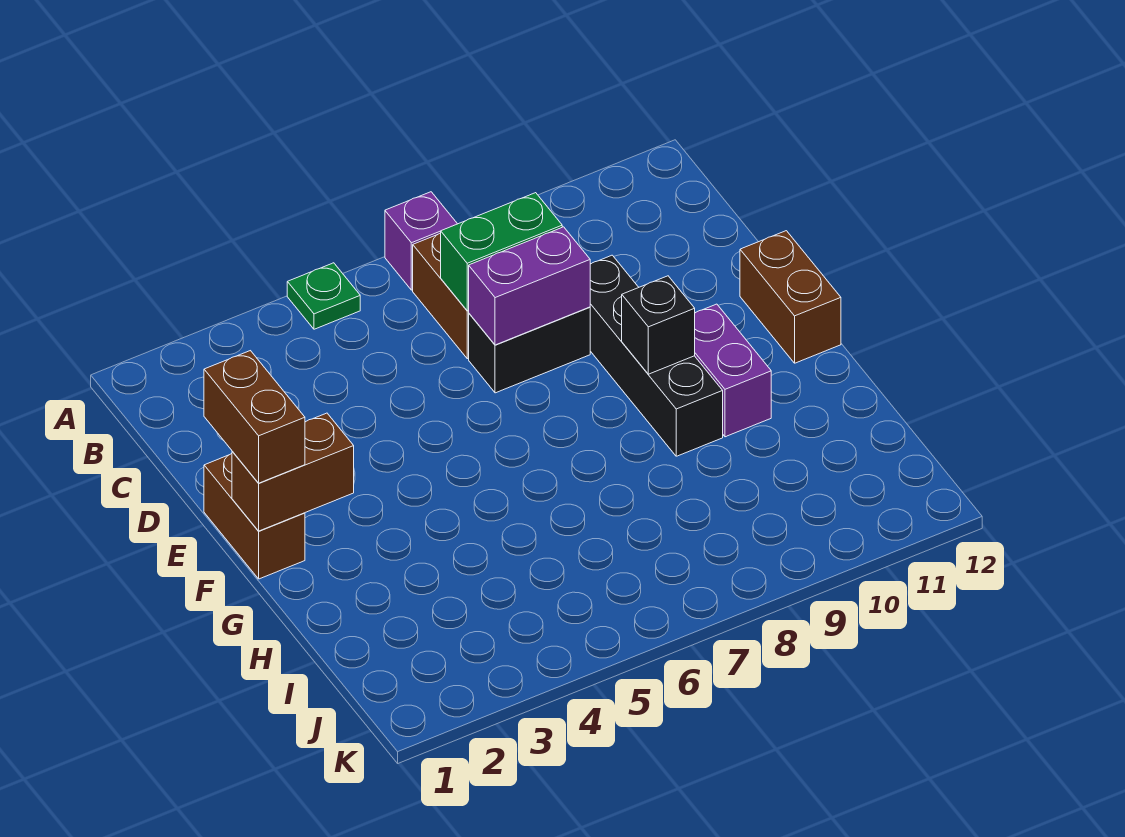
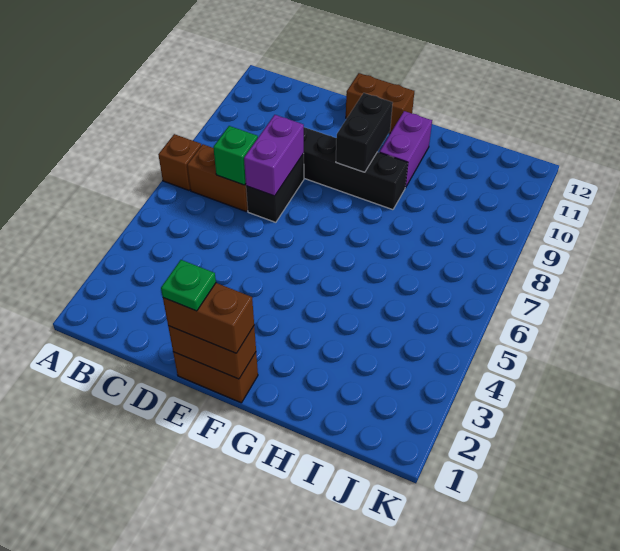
green plate A5 level 1 -> green plate E1 level 4
purple brick A7 level 1 -> brown brick A7 level 1
green brick C7:C8 level 2 -> green brick C7 level 2
brown brick F1:F2 level 2 -> brown brick E1:F1 level 2
black brick F9 level 2 -> black brick F9:F10 level 2
purple brick F10:G10 level 1 -> purple brick G10:G11 level 1

